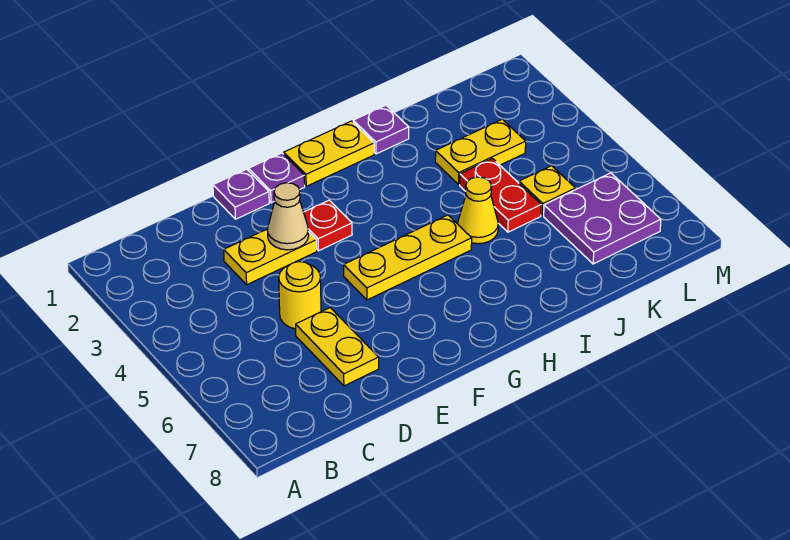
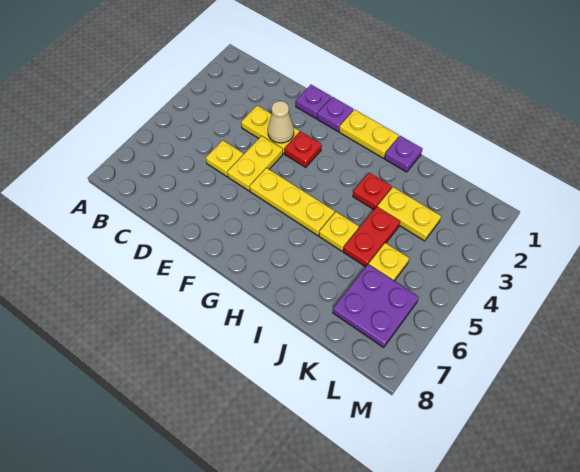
yellow round brick D5 level 1 -> yellow plate D5 level 1
yellow plate D6:D7 level 1 -> yellow plate E4:E5 level 1
none -> red plate I3 level 1
yellow cone I5 level 1 -> yellow plate I5 level 1

